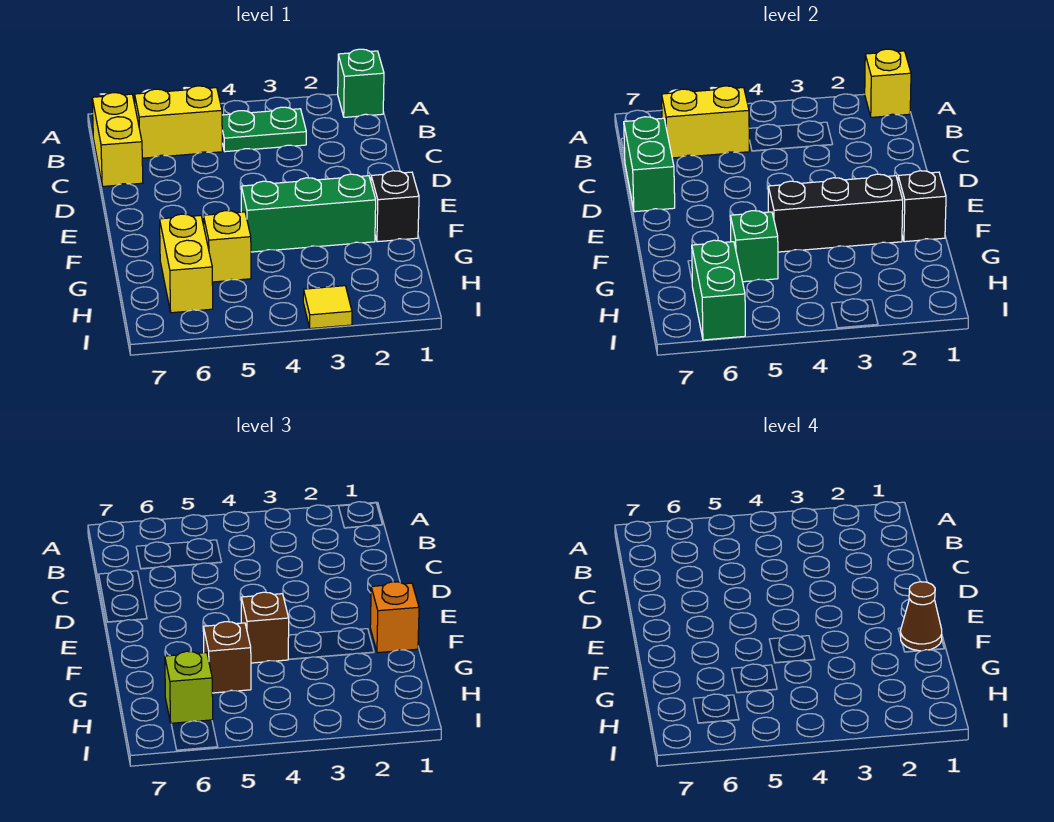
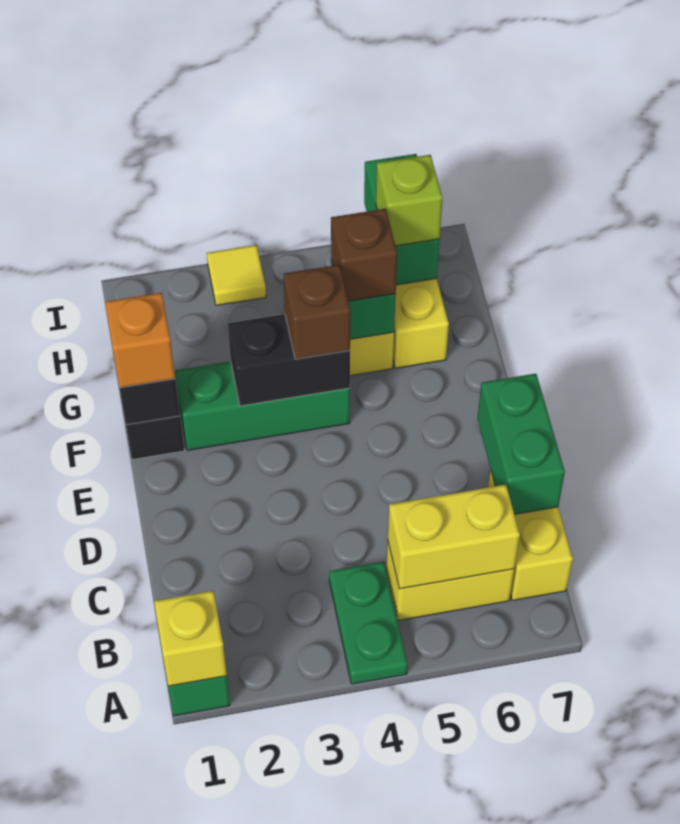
green plate B3:B4 level 1 -> green plate A4:B4 level 1
brown cone F1 level 4 -> none
black brick F2:F4 level 2 -> black brick F3:F4 level 2

